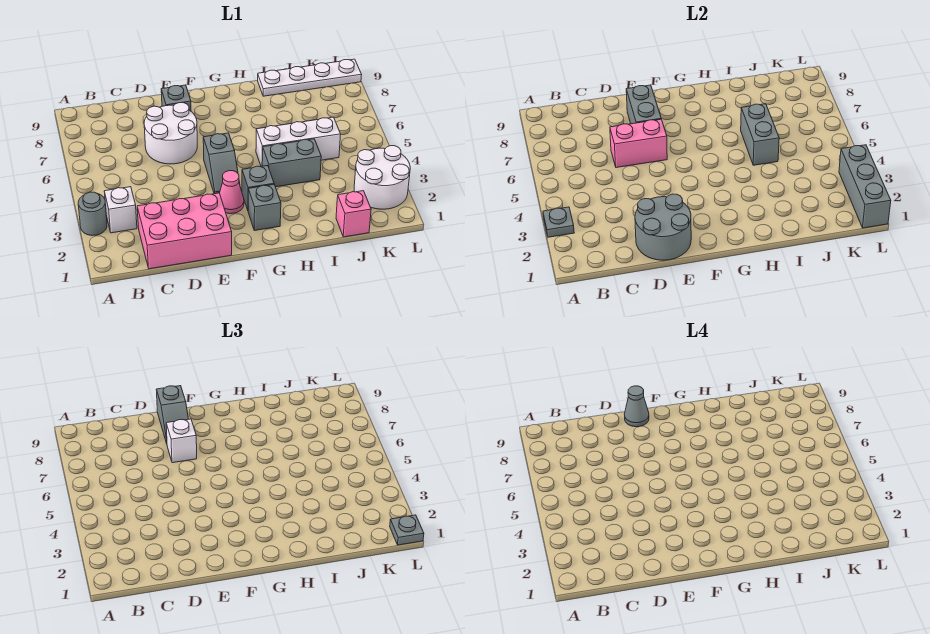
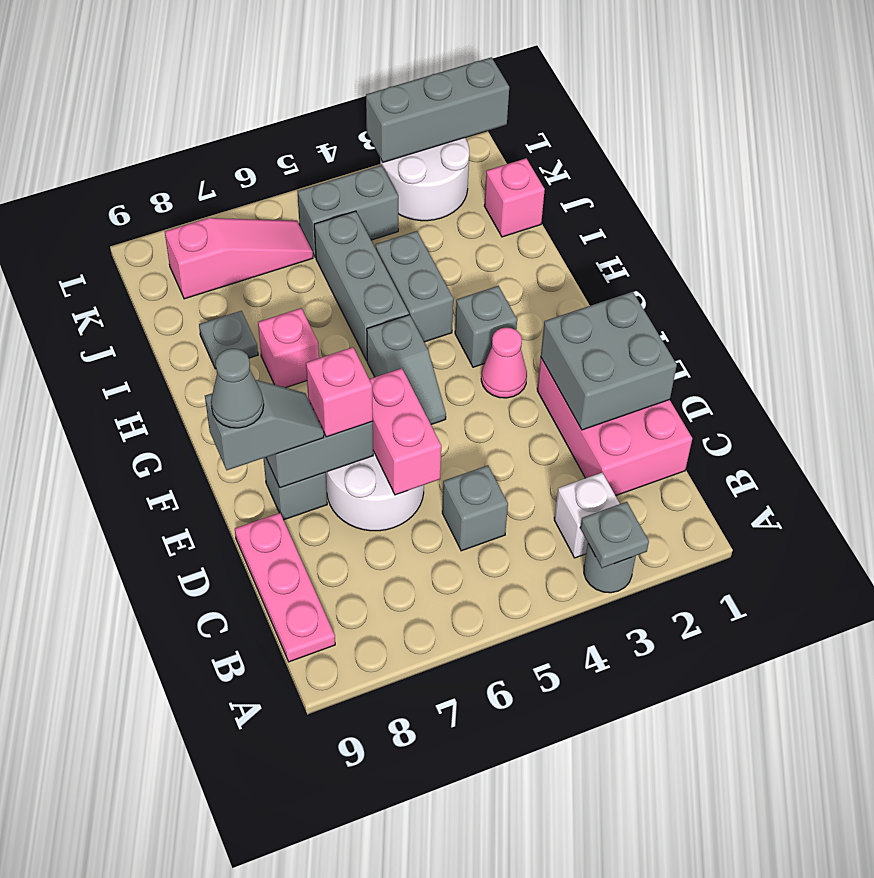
none -> pink plate B9:D9 level 1
grey round brick D1:E2 level 2 -> grey brick D1:E2 level 2
white brick E7 level 3 -> pink brick E7 level 3
grey slope F4:F5 level 1 top 5 -> grey slope F5:G5 level 1 top G
grey brick G2 level 1 -> grey brick C5 level 1
white brick H5:J5 level 1 -> grey brick H5:J5 level 1
none -> pink brick H7 level 1
grey brick I5:I6 level 2 -> grey brick K4:K5 level 1
white plate I9:L9 level 1 -> none
none -> pink slope K6:K8 level 1 top 8
grey plate L1 level 3 -> grey plate I8 level 1

